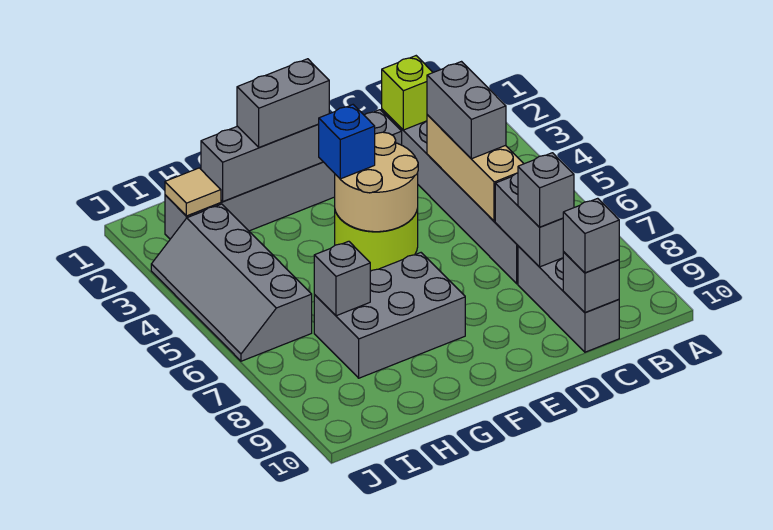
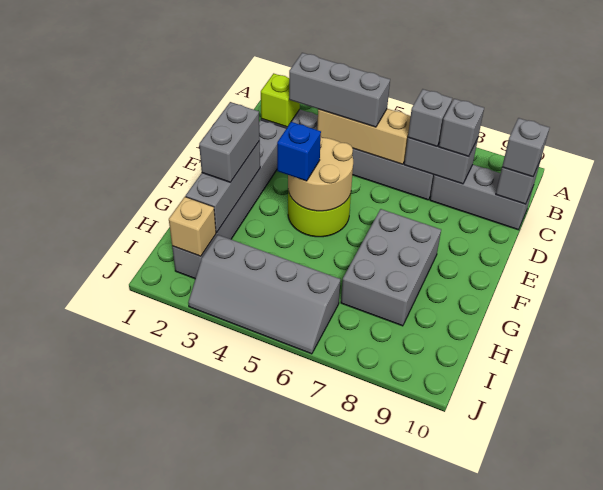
grey brick C4:C5 level 3 -> grey brick C3:C5 level 3
grey brick H7 level 2 -> grey brick C7 level 3
tan tile I2 level 2 -> tan brick I2 level 2

